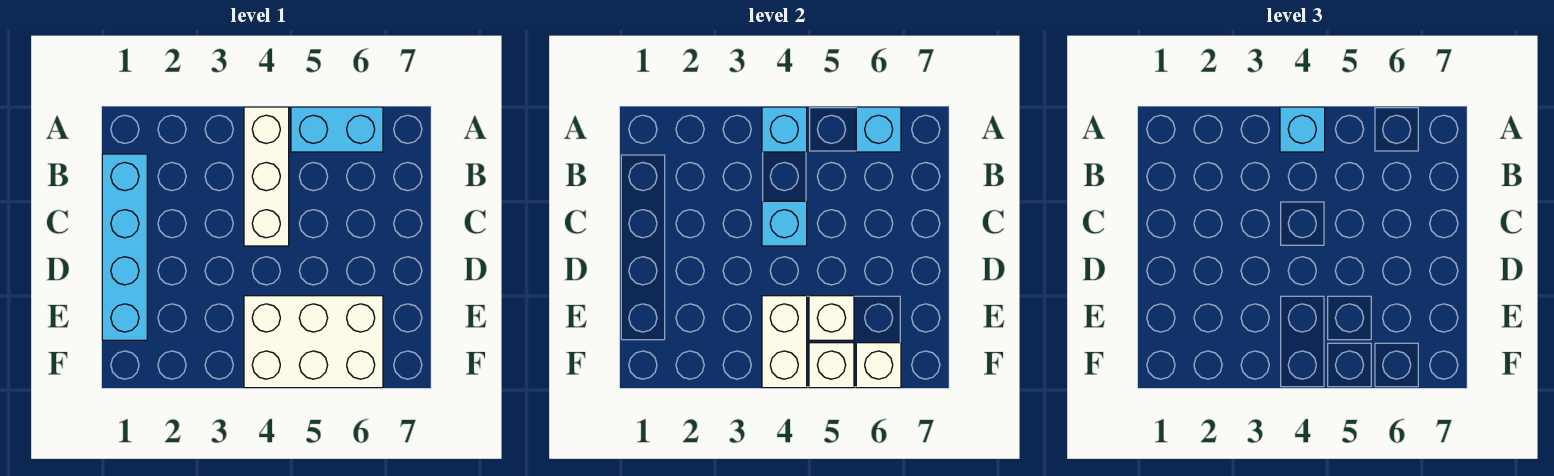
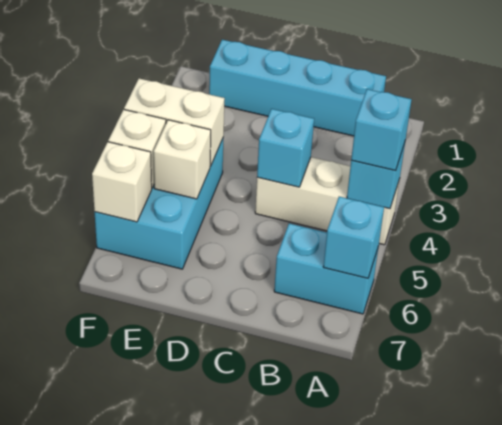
cyan brick A5:A6 level 1 -> cyan brick A6:B6 level 1
white brick E4:F6 level 1 -> cyan brick E4:F6 level 1

